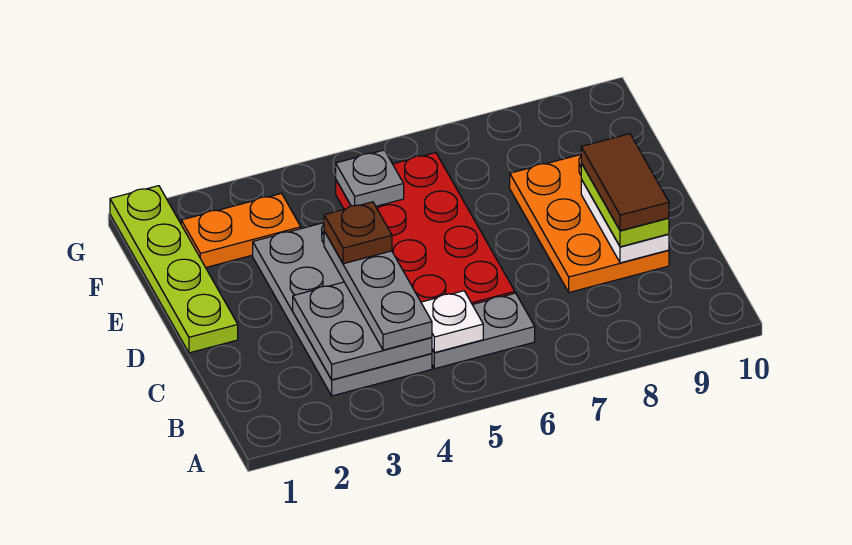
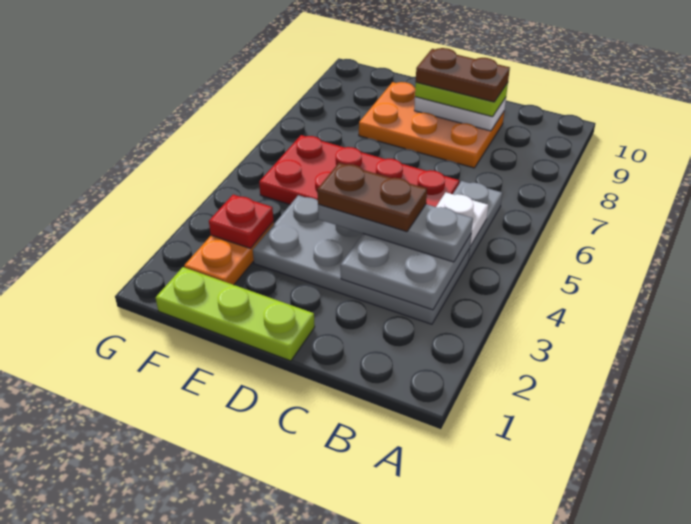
brown tile C9:D9 level 4 -> brown plate C9:D9 level 4
lime plate D1:G1 level 1 -> lime plate D1:F1 level 1
brown plate D4 level 4 -> brown plate C4:D4 level 4
none -> red plate F3 level 2
grey plate F5 level 2 -> none

